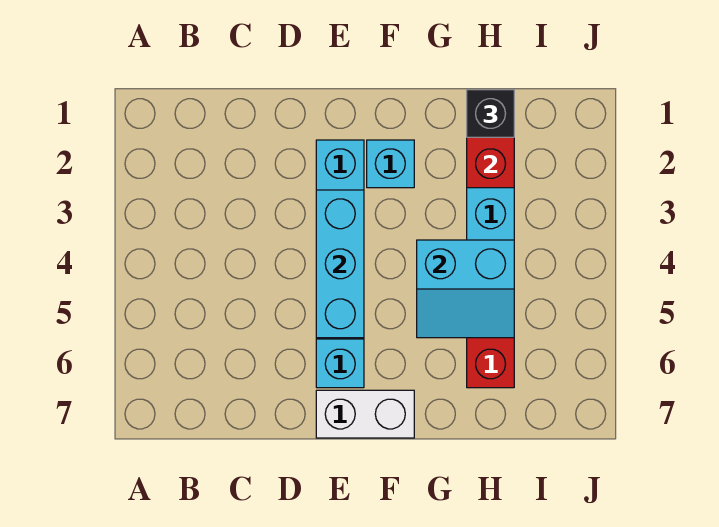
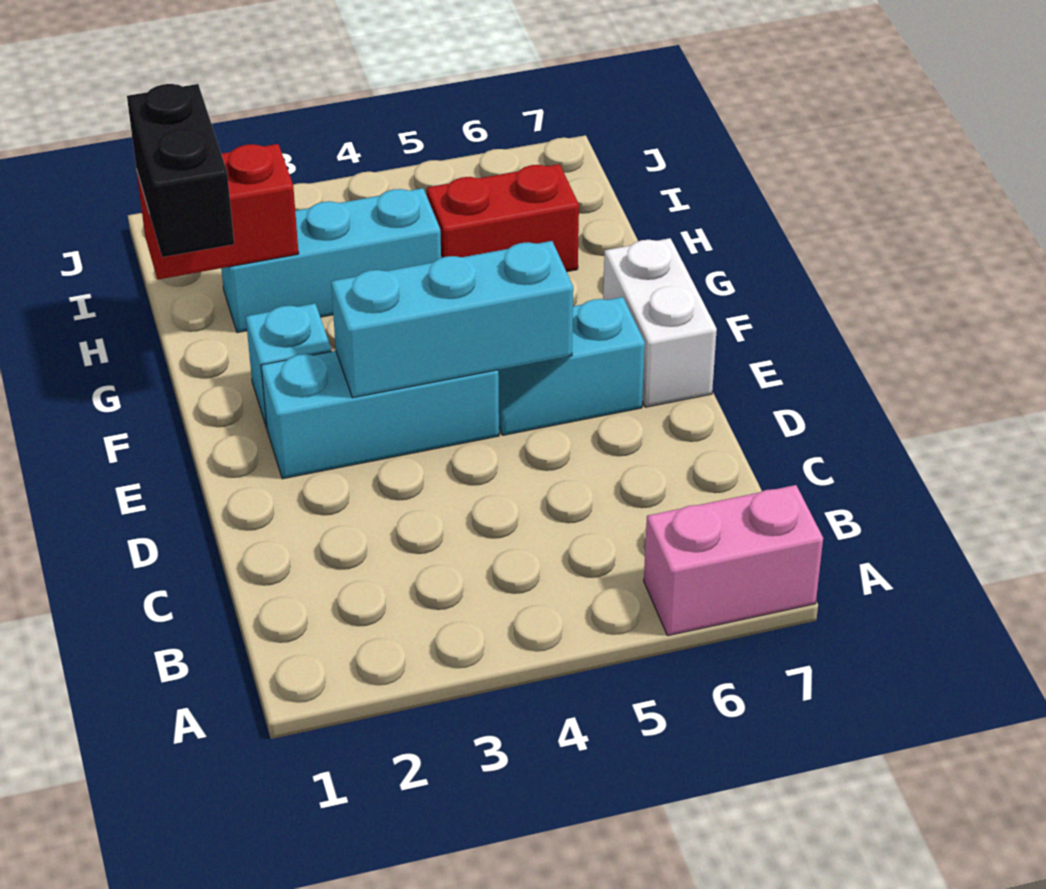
none -> pink brick A6:A7 level 1
cyan slope G4:H5 level 2 top 4 -> none
black brick H1 level 3 -> black brick G1:H1 level 3

